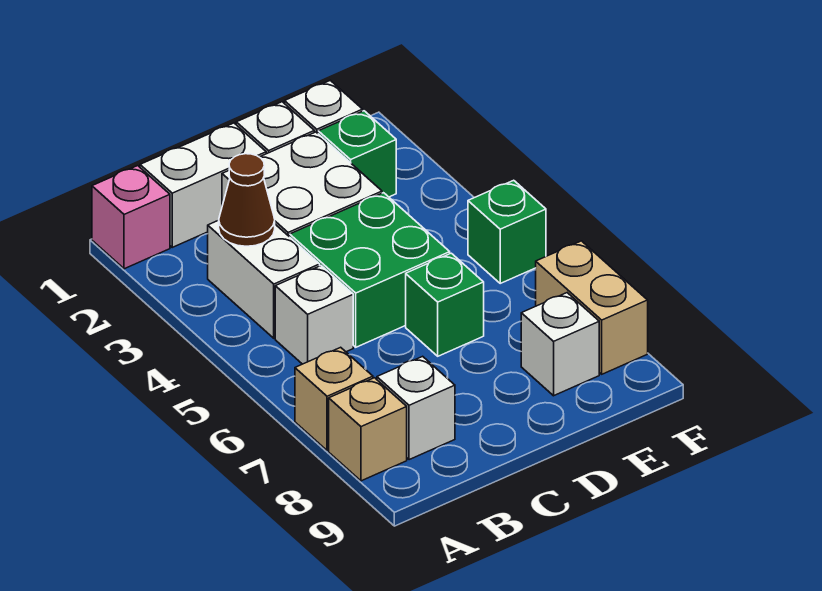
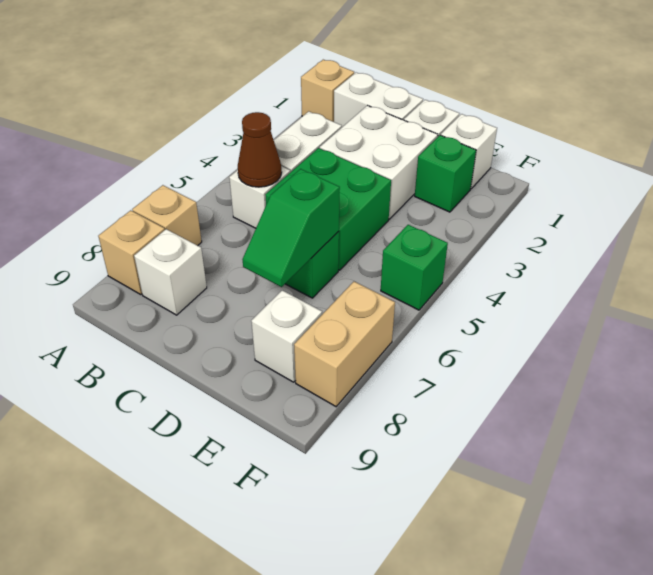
pink brick A1 level 1 -> tan brick A1 level 1
brown cone B3 level 2 -> brown cone B5 level 2
none -> green slope D6:D7 level 2 top 6

